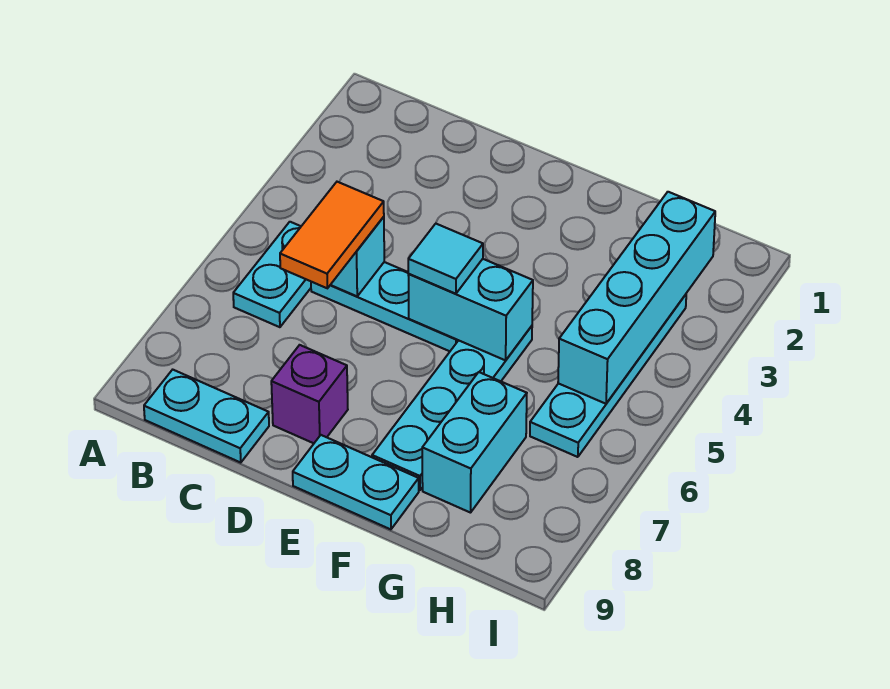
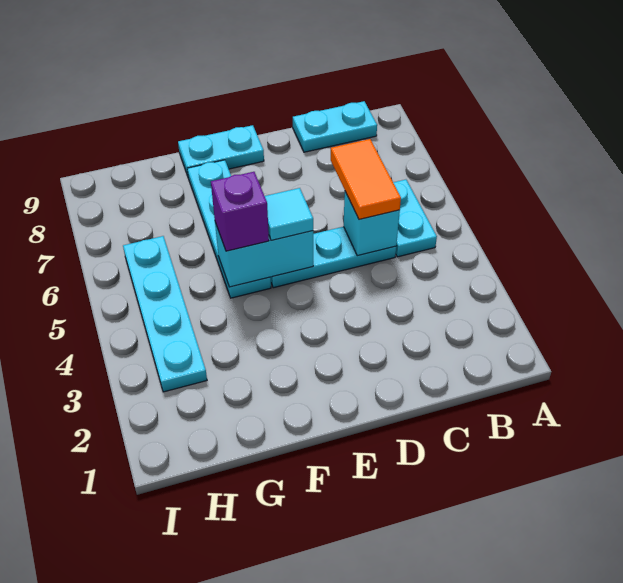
purple brick D8 level 1 -> purple brick F5 level 3
cyan brick G7:G8 level 1 -> none
cyan brick H2:H5 level 2 -> none

